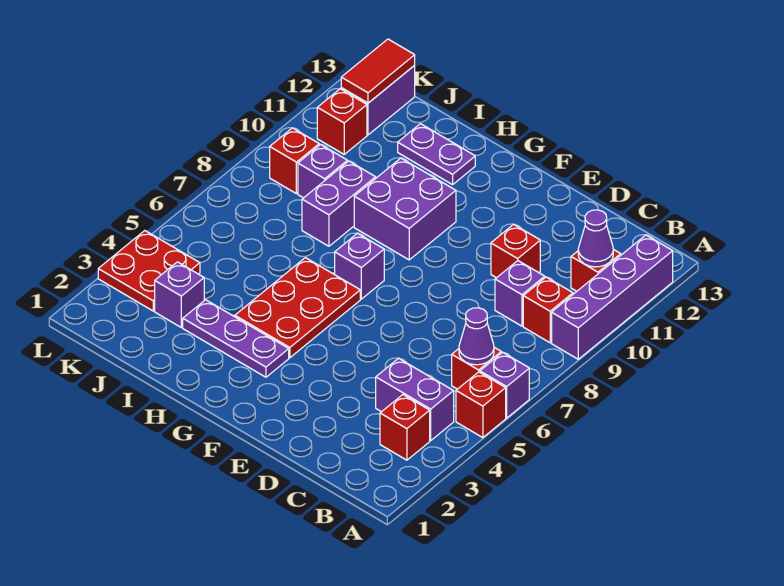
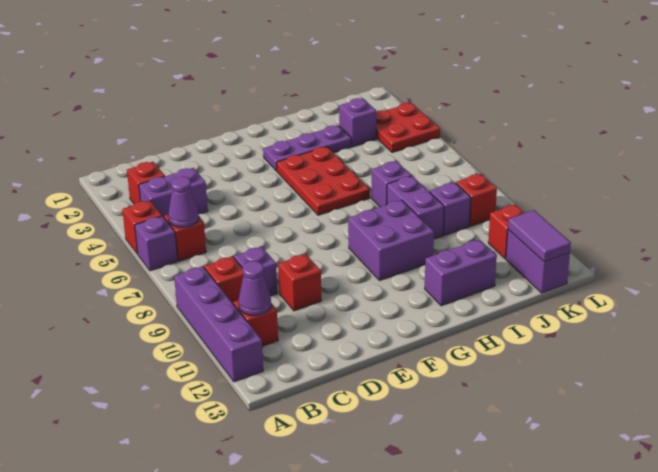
purple brick G7 level 1 -> purple brick I7 level 1
purple plate H12:I12 level 1 -> purple brick H12:I12 level 1
red tile K12:K13 level 2 -> purple tile K12:K13 level 2

